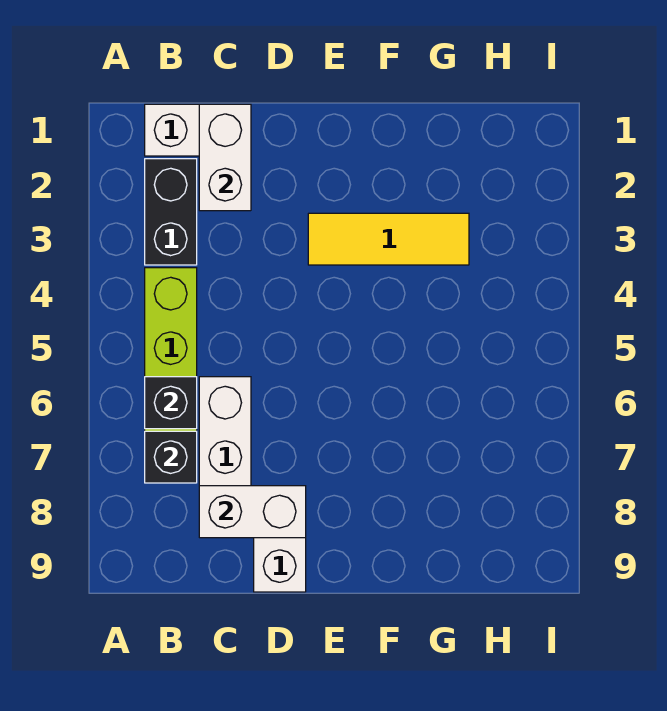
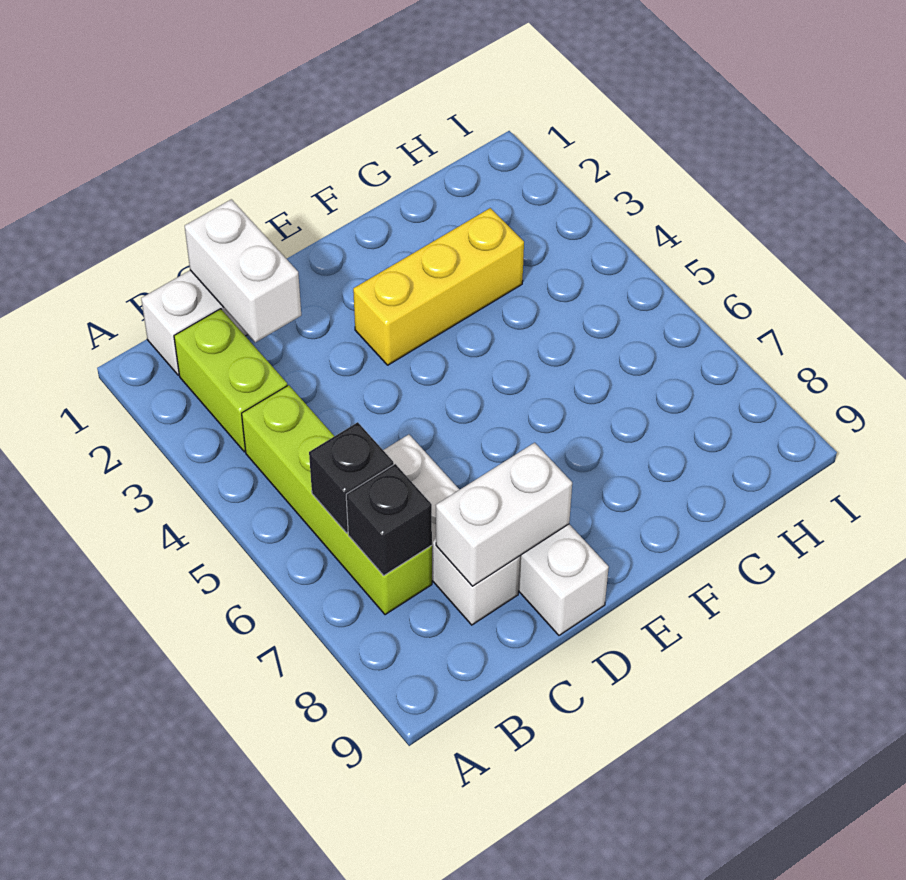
black brick B2:B3 level 1 -> lime brick B2:B3 level 1
yellow tile E3:G3 level 1 -> yellow brick E3:G3 level 1

